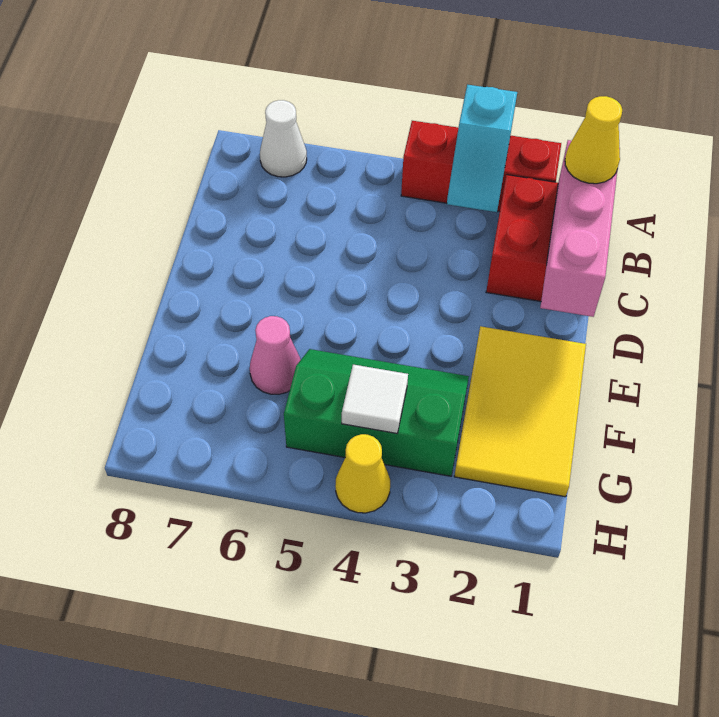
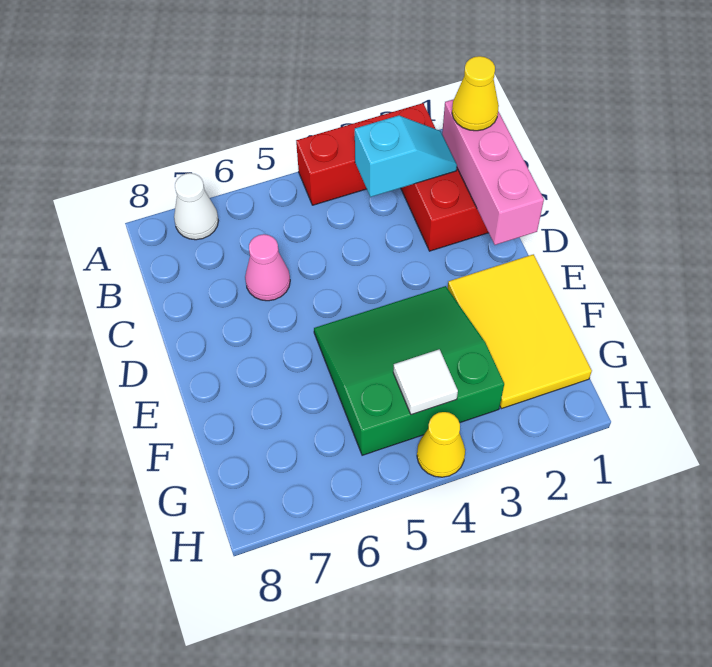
cyan slope A3:B3 level 2 top A -> cyan slope B2:B3 level 2 top 3
green slope F3:G5 level 1 top G -> green slope E3:G5 level 1 top G
pink cone F6 level 1 -> pink cone C6 level 1

